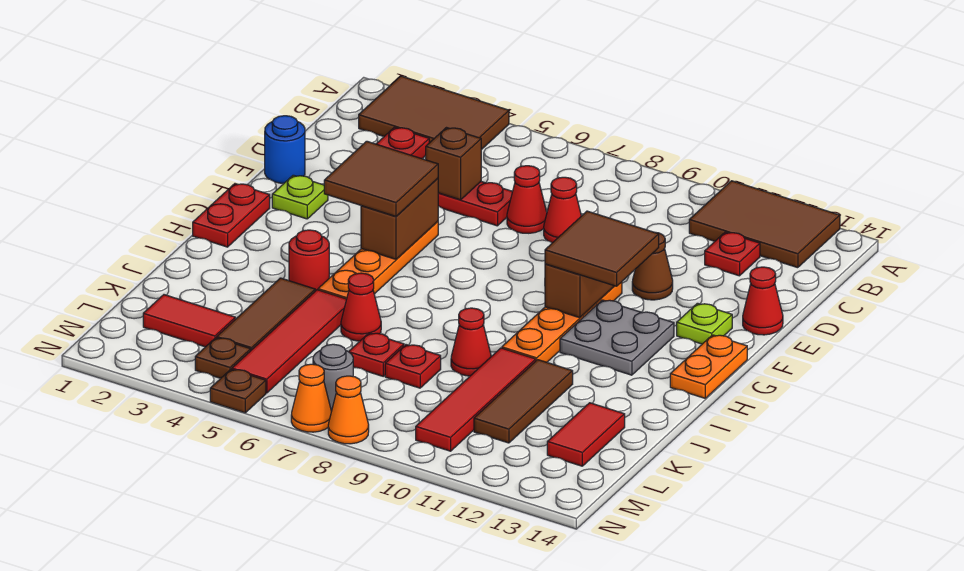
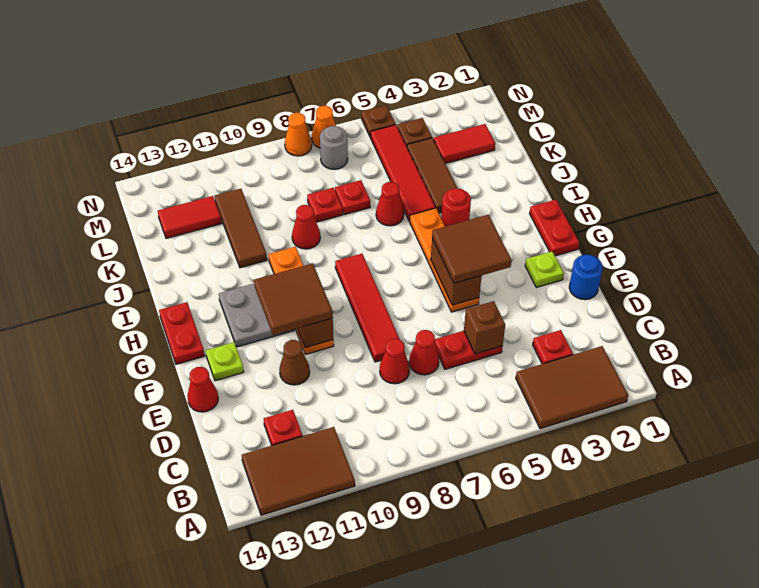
orange plate G14:H14 level 1 -> red plate G14:H14 level 1
red tile J10:M10 level 1 -> red tile E8:H8 level 1
red tile K13:L13 level 1 -> red tile L12:L13 level 1

